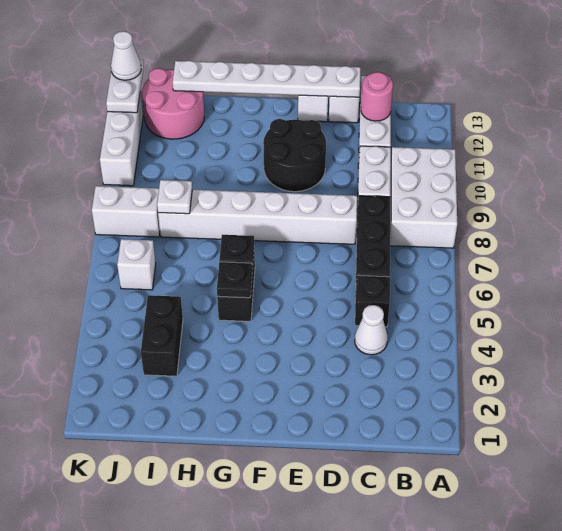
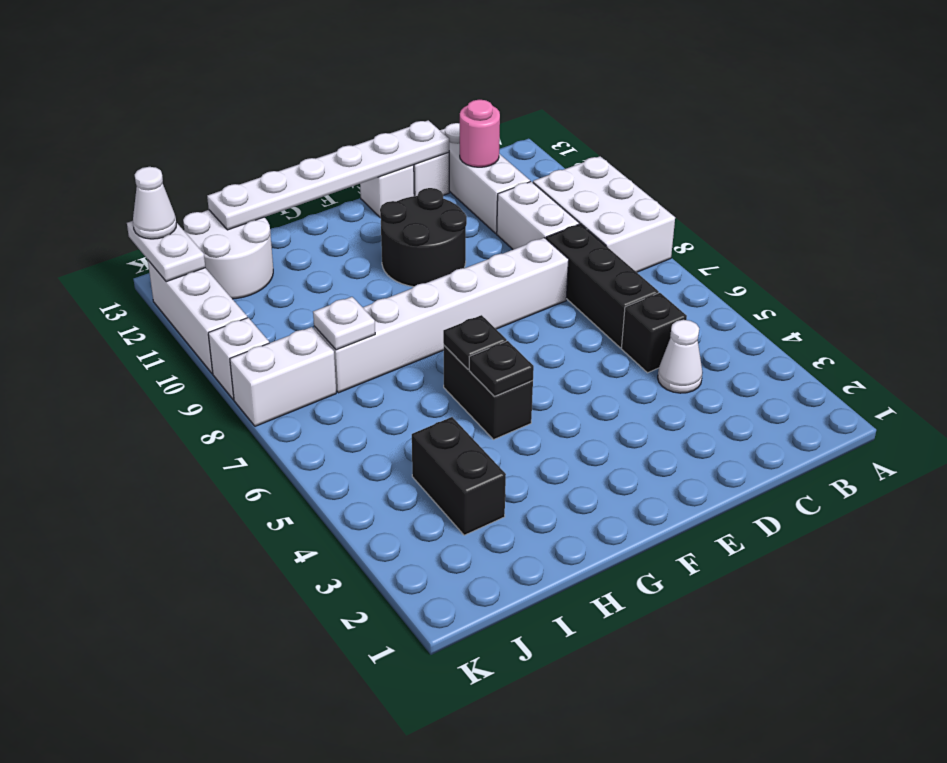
pink round brick I12:J13 level 1 -> white round brick I12:J13 level 1
white brick J6 level 1 -> white brick K9 level 1

